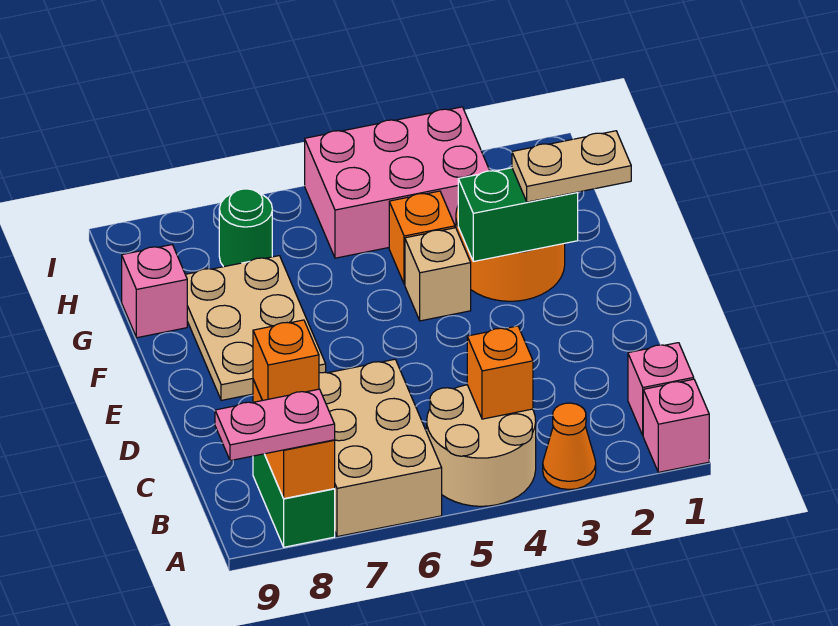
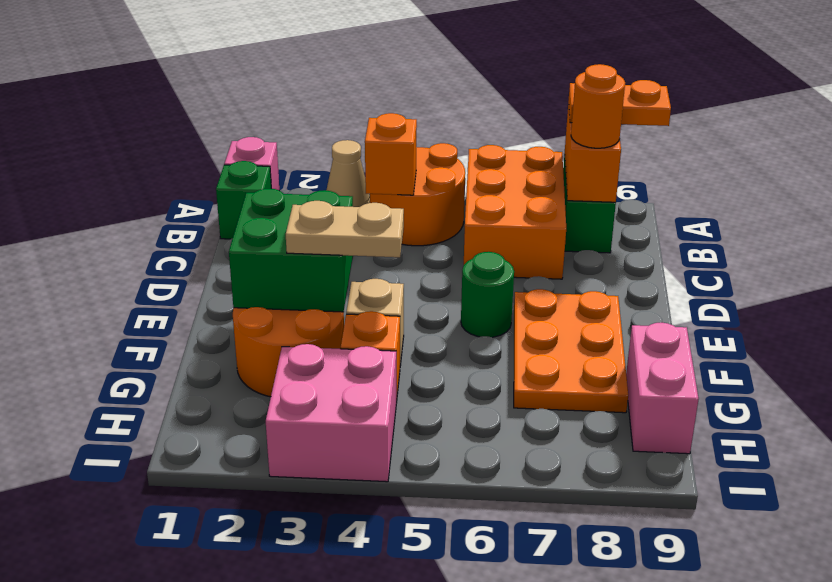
orange cone A3 level 1 -> tan cone A3 level 1
tan round brick A4:B5 level 1 -> orange round brick A4:B5 level 1
tan brick A6:C7 level 1 -> orange brick A6:C7 level 1
pink plate A8:A9 level 3 -> orange plate A8:A9 level 3
pink brick B1 level 1 -> green brick B1 level 1
orange brick B8 level 3 -> orange round brick B8 level 3
tan plate E7:G8 level 1 -> orange plate E7:G8 level 1
tan plate F1:F2 level 3 -> tan plate F3:F4 level 3
green brick F2:F3 level 2 -> green brick E2:F3 level 2
pink brick G9 level 1 -> pink brick G9:H9 level 1
pink brick H3:I5 level 1 -> pink brick H3:I4 level 1
green round brick H7 level 1 -> green round brick E6 level 1

